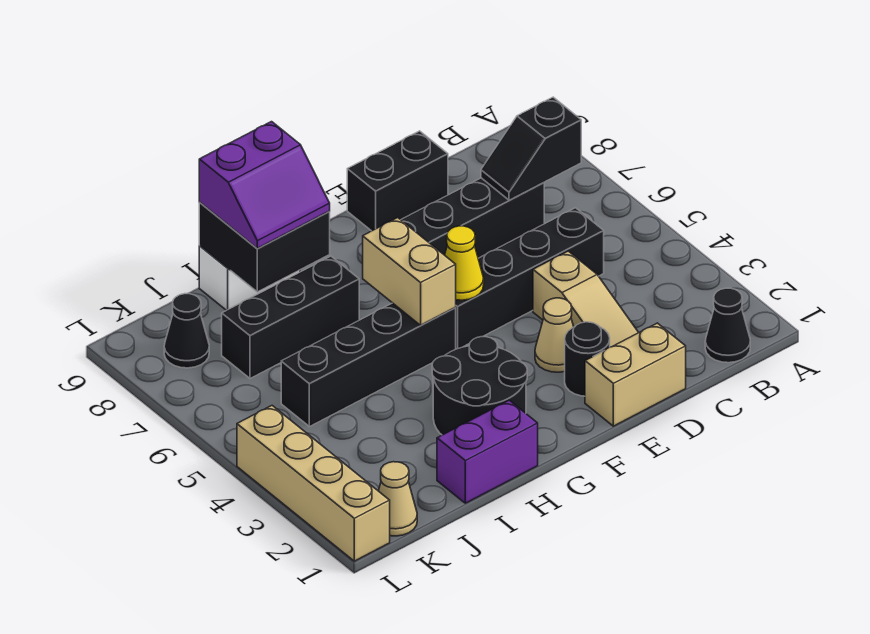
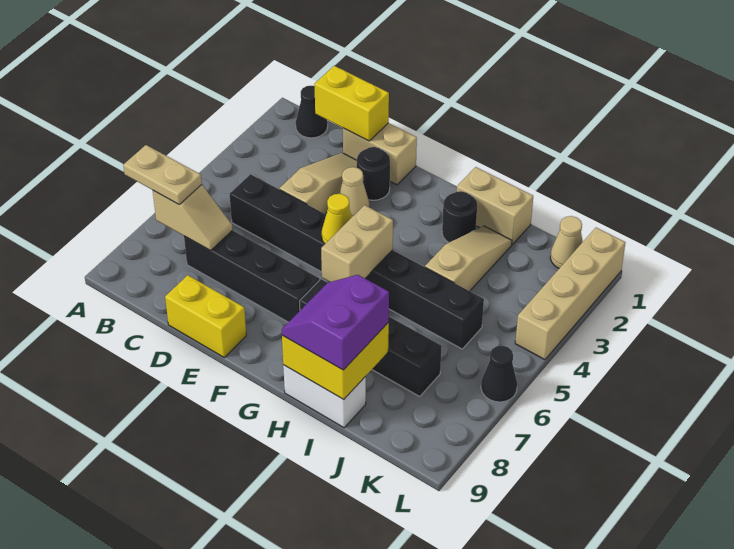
none -> tan plate A7:B7 level 3
black slope B7:C7 level 2 top B -> tan slope B7:C7 level 2 top B
none -> yellow brick C1:D1 level 2
black brick D9:E9 level 1 -> yellow brick D9:E9 level 1
black round brick G2:H3 level 1 -> black round brick H2 level 1
purple brick H1:I1 level 1 -> tan brick H1:I1 level 1
black brick H7:J7 level 1 -> black brick G7:J7 level 1
black brick H8:I9 level 2 -> yellow brick H8:I9 level 2
purple slope H8:I9 level 3 top 9 -> purple slope H8:I9 level 3 top I
none -> tan slope I2:I4 level 1 top 4
black cone K8 level 1 -> black cone L6 level 1

